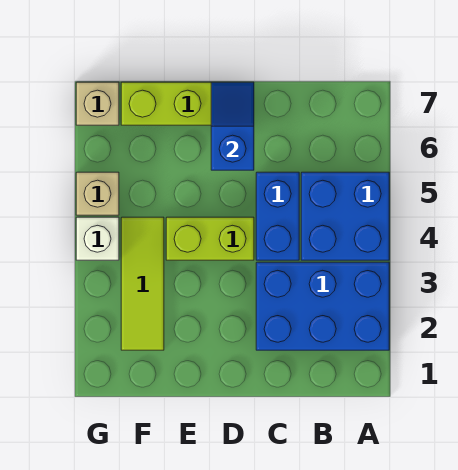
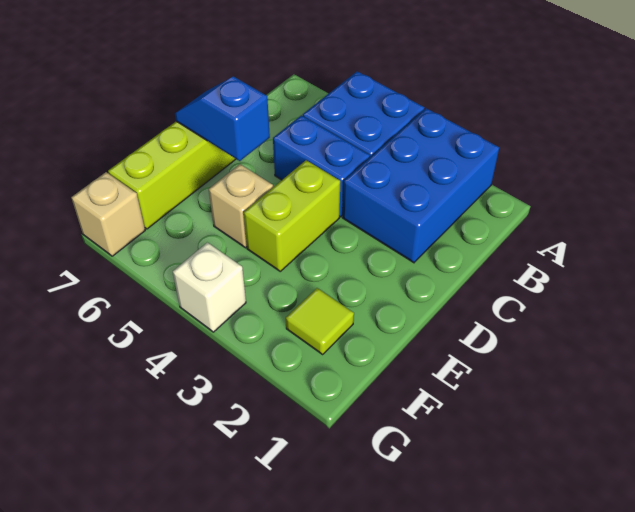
lime tile F2:F4 level 1 -> lime tile F2 level 1
tan brick G5 level 1 -> tan brick E5 level 1

